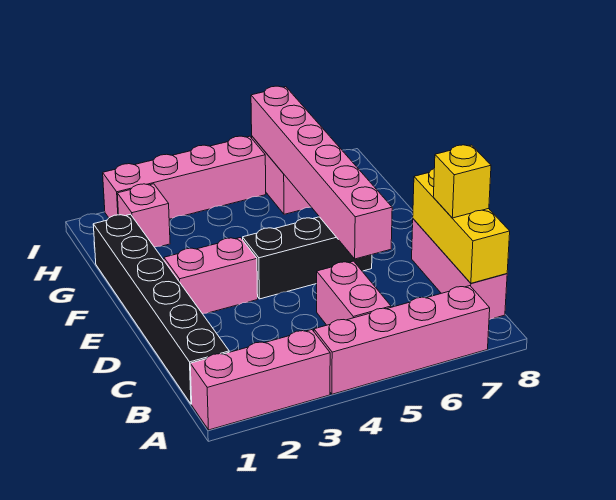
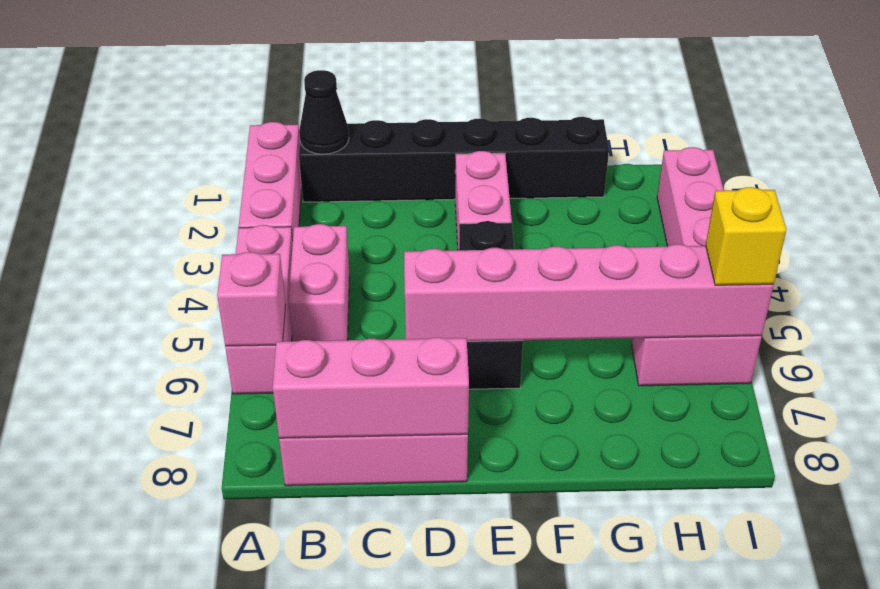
pink brick A4:A7 level 1 -> pink brick A4:A6 level 1
none -> black cone B1 level 2
pink brick B5:C5 level 1 -> pink brick B4:B5 level 1
yellow brick B8:D8 level 2 -> pink brick B8:D8 level 2
yellow brick C8 level 3 -> yellow brick I6 level 3
pink brick H2 level 1 -> pink brick A6 level 2

